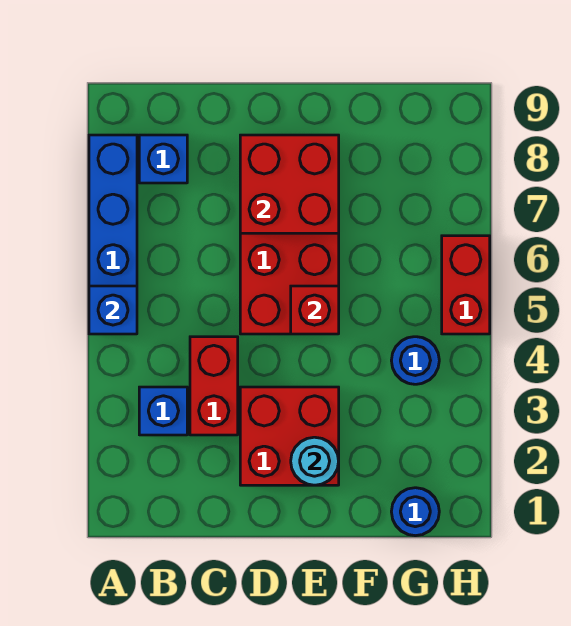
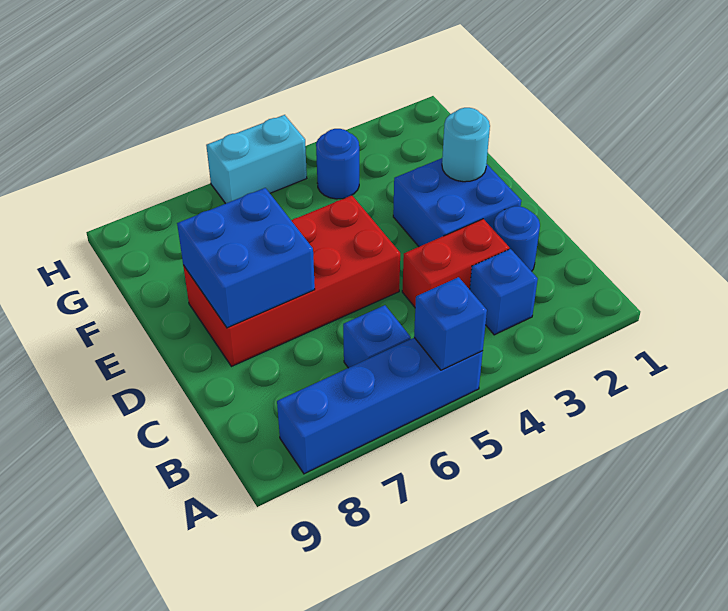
blue brick B8 level 1 -> blue brick B6 level 1
red brick D2:E3 level 1 -> blue brick D2:E3 level 1
red brick D7:E8 level 2 -> blue brick D7:E8 level 2
red brick E5 level 2 -> none
blue round brick G1 level 1 -> blue round brick C2 level 1
red brick H5:H6 level 1 -> cyan brick H5:H6 level 1

